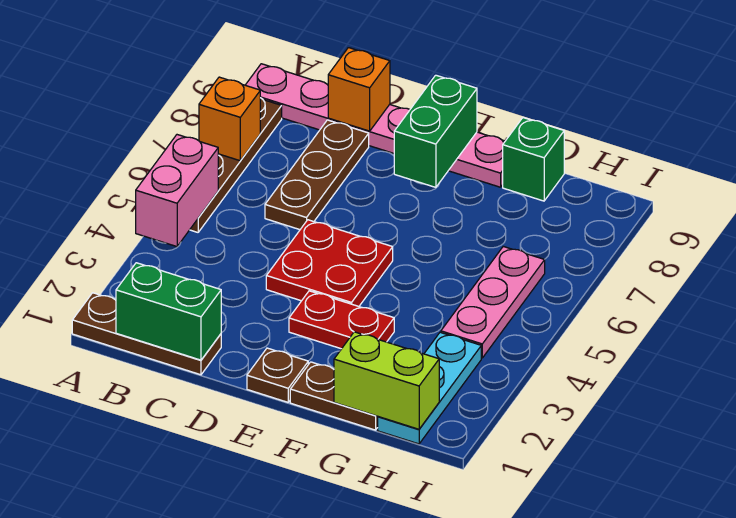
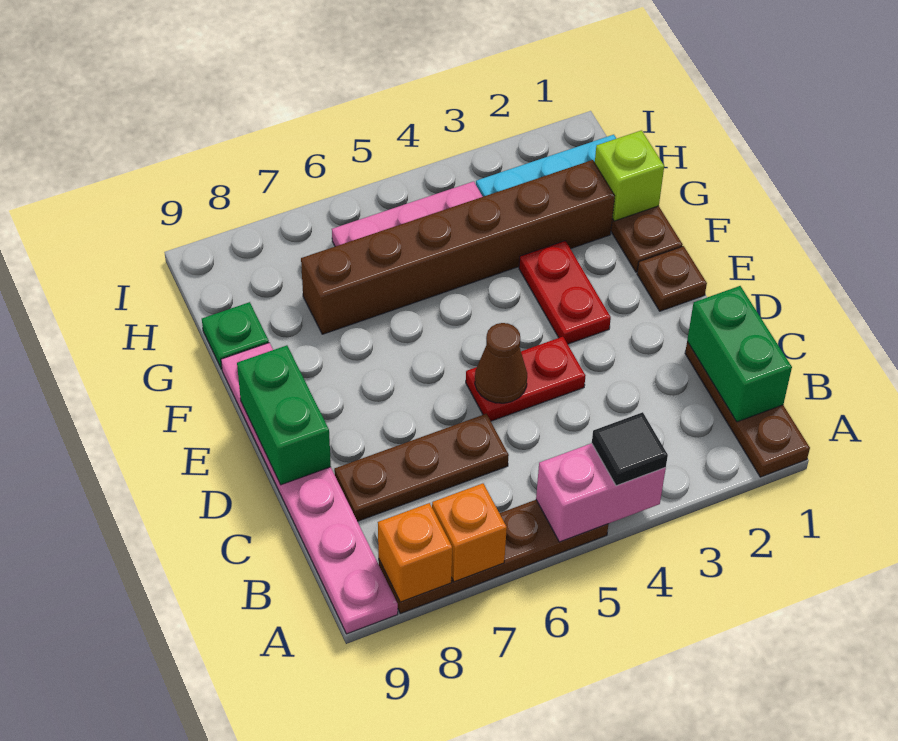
none -> black tile A4 level 3
orange brick C9 level 2 -> orange brick A8 level 2
red plate D4:E5 level 1 -> red plate D4:D5 level 1
none -> brown cone D5 level 2
green brick E8:E9 level 2 -> green brick D9:E9 level 2
lime brick G1:H1 level 2 -> lime brick G1 level 2
none -> brown brick G2:G7 level 1
green brick G9 level 1 -> green plate G9 level 1

